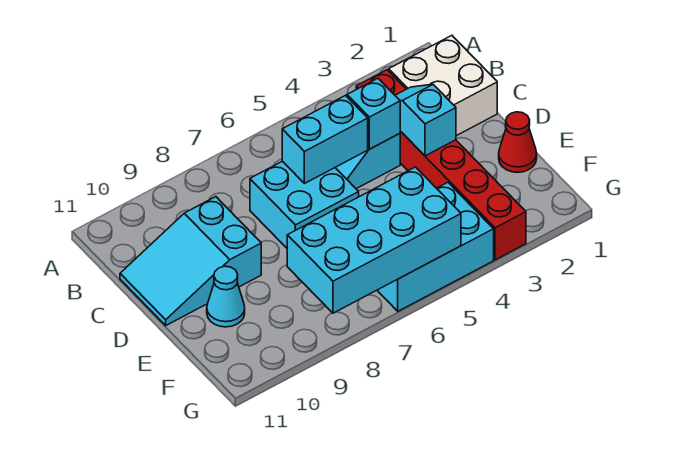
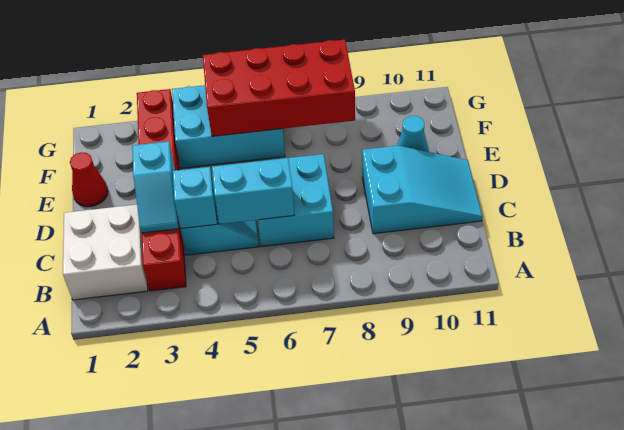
cyan brick F5:G8 level 2 -> red brick F5:G8 level 2

